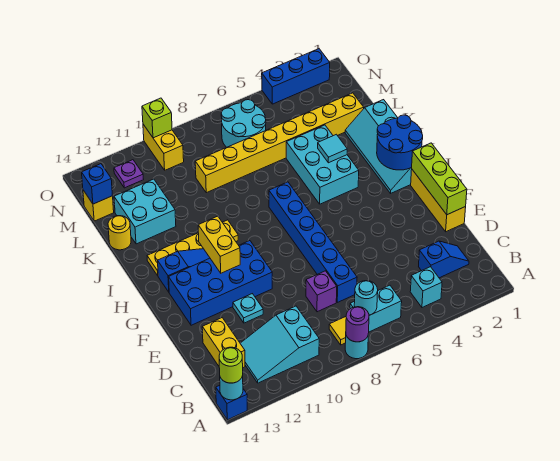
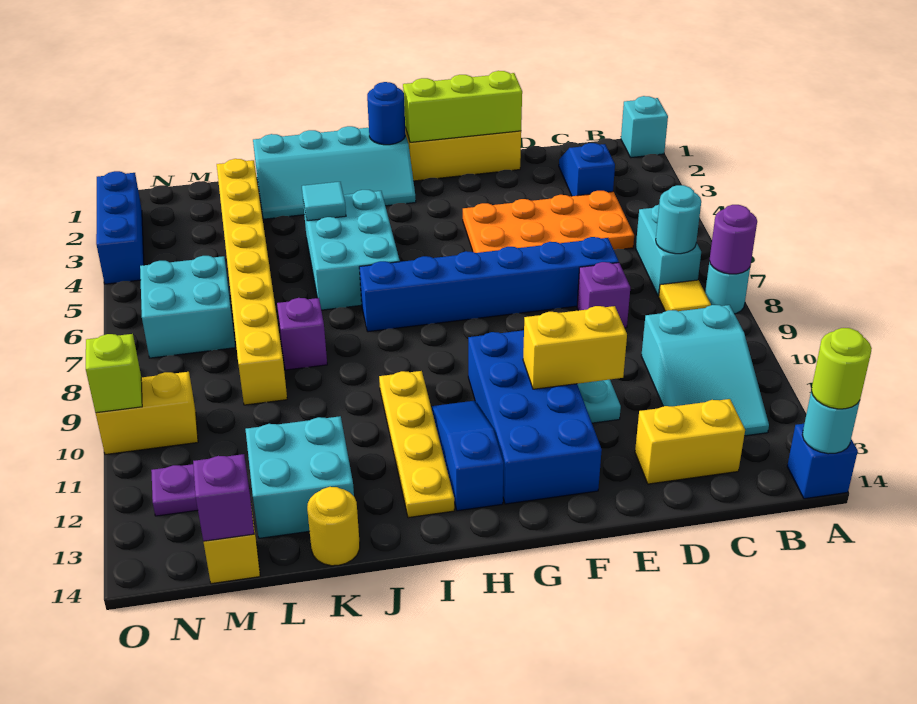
cyan brick B4 level 1 -> cyan brick A1 level 1
none -> orange plate C4:F5 level 1
yellow brick G11:H11 level 2 -> yellow brick E11:F11 level 2
blue round brick H1:I2 level 2 -> blue round brick H1 level 2
cyan brick I4:K5 level 1 -> cyan brick I4:J6 level 1
none -> purple brick K8 level 1
cyan round brick M6:N7 level 1 -> cyan brick M6:N7 level 1
blue brick M14 level 2 -> purple brick M14 level 2

